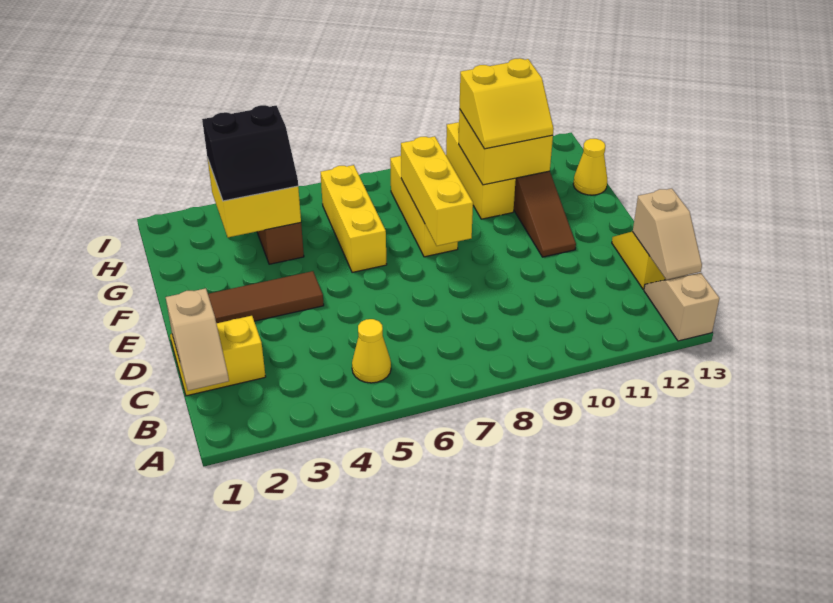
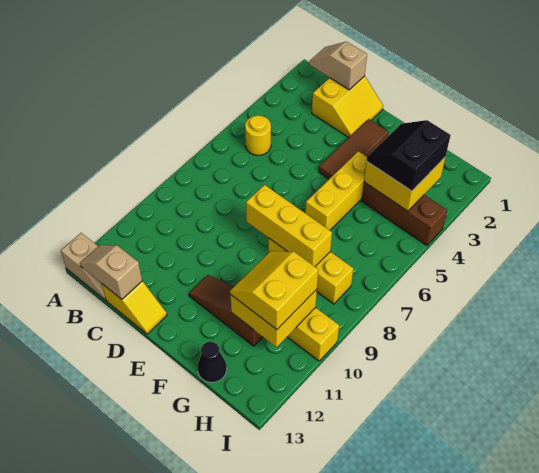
yellow cone B5 level 1 -> yellow round brick B5 level 1
yellow brick F6:H6 level 1 -> yellow brick F4:F6 level 1
yellow cone G13 level 1 -> black cone G13 level 1

